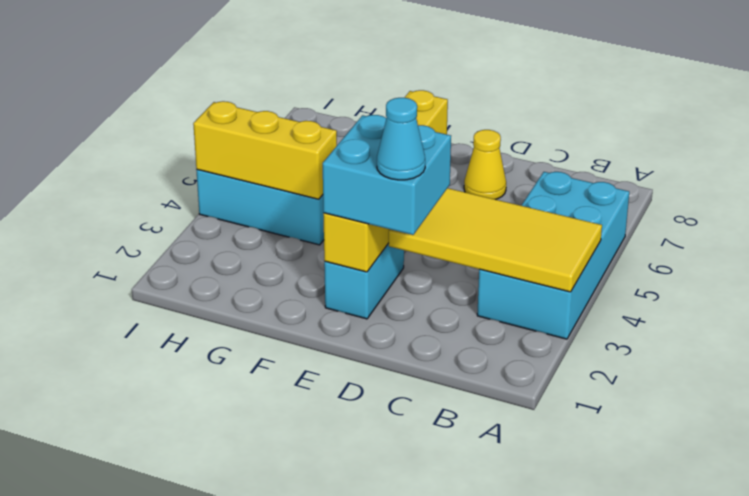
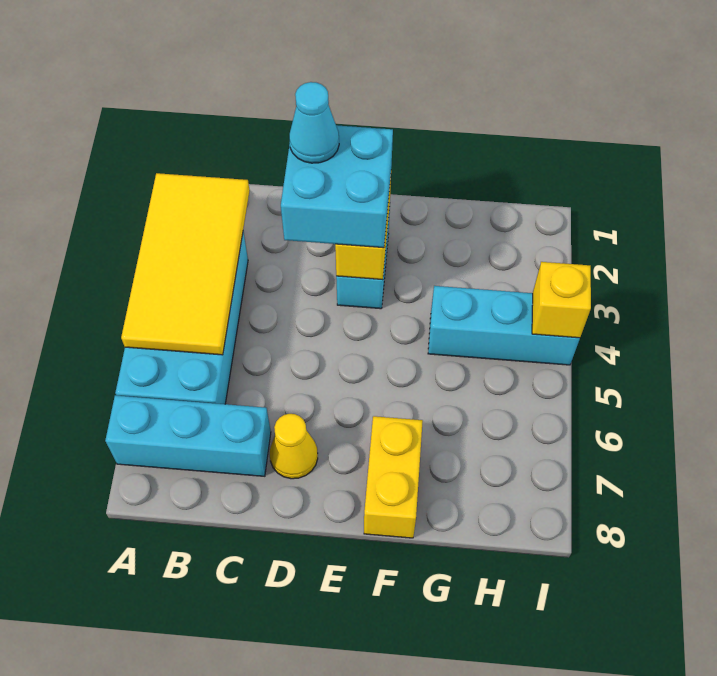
yellow tile A3:D4 level 2 -> yellow tile A2:B5 level 2
none -> cyan brick A7:C7 level 1
yellow brick G4:I4 level 2 -> yellow brick I4 level 2

